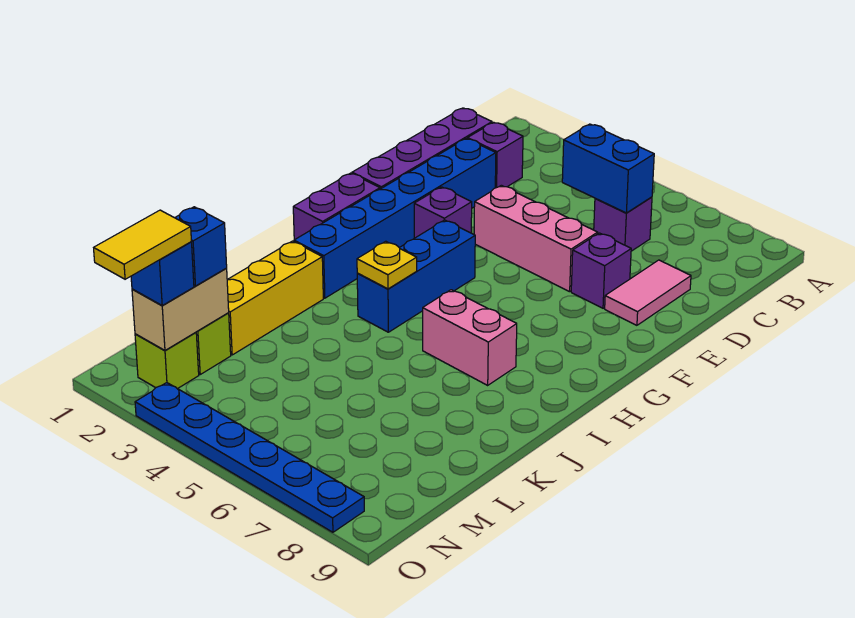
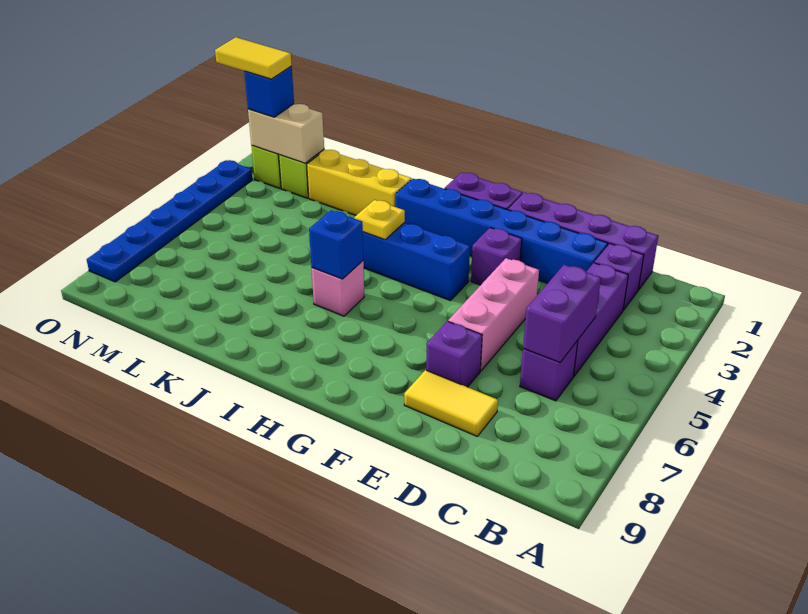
none -> purple brick C3:C5 level 1
blue brick C5:C6 level 2 -> purple brick C5:C6 level 2
pink tile D8:E8 level 1 -> yellow tile D8:E8 level 1
pink brick I6:I7 level 1 -> pink brick I6 level 1
blue brick M2 level 3 -> blue brick I6 level 2

